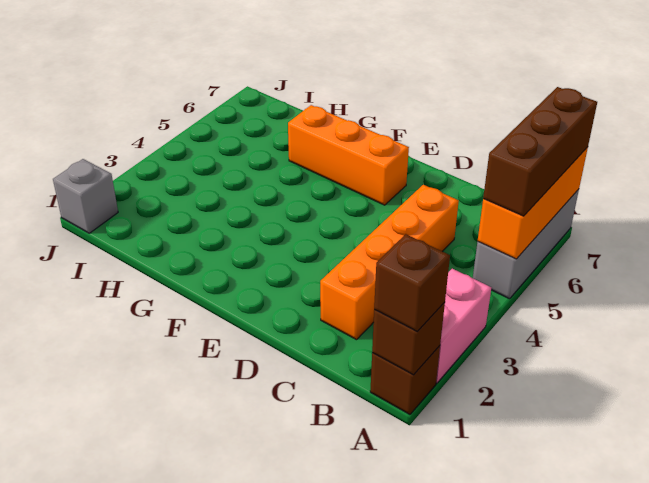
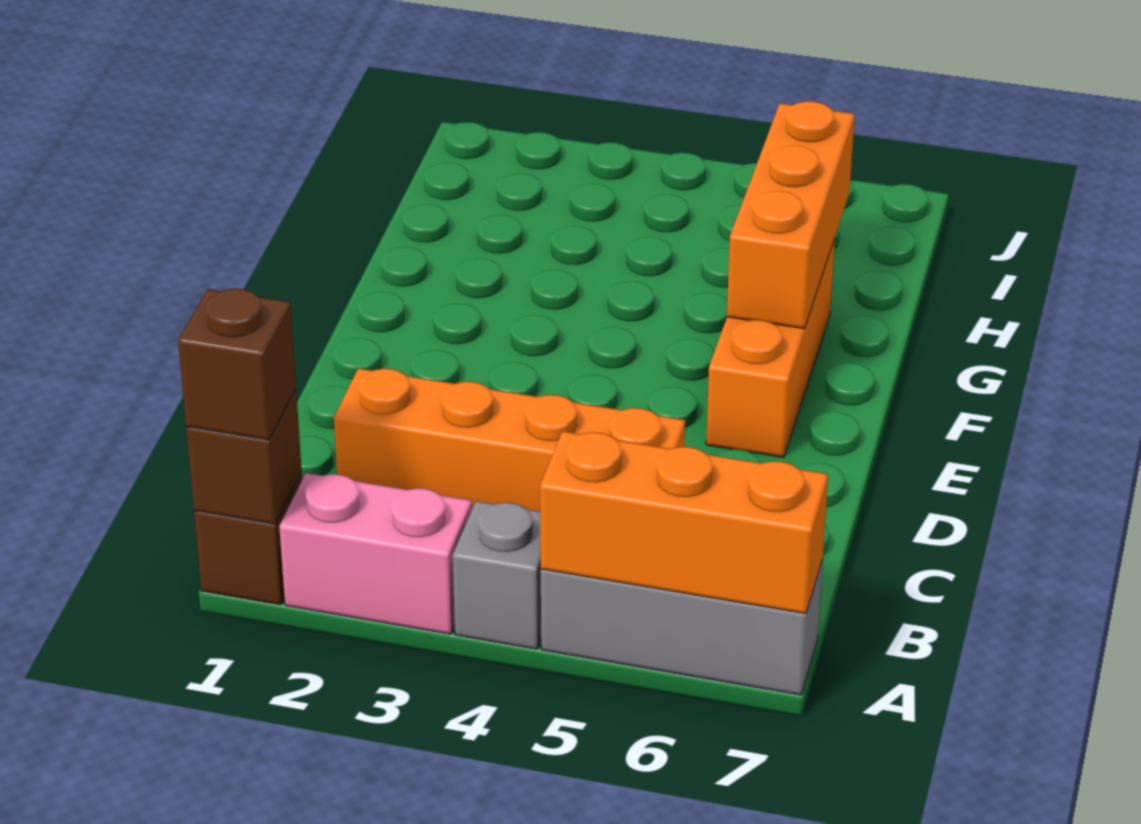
brown brick A5:A7 level 3 -> none
none -> orange brick F6:H6 level 2
grey brick J1 level 1 -> grey brick A4 level 1

